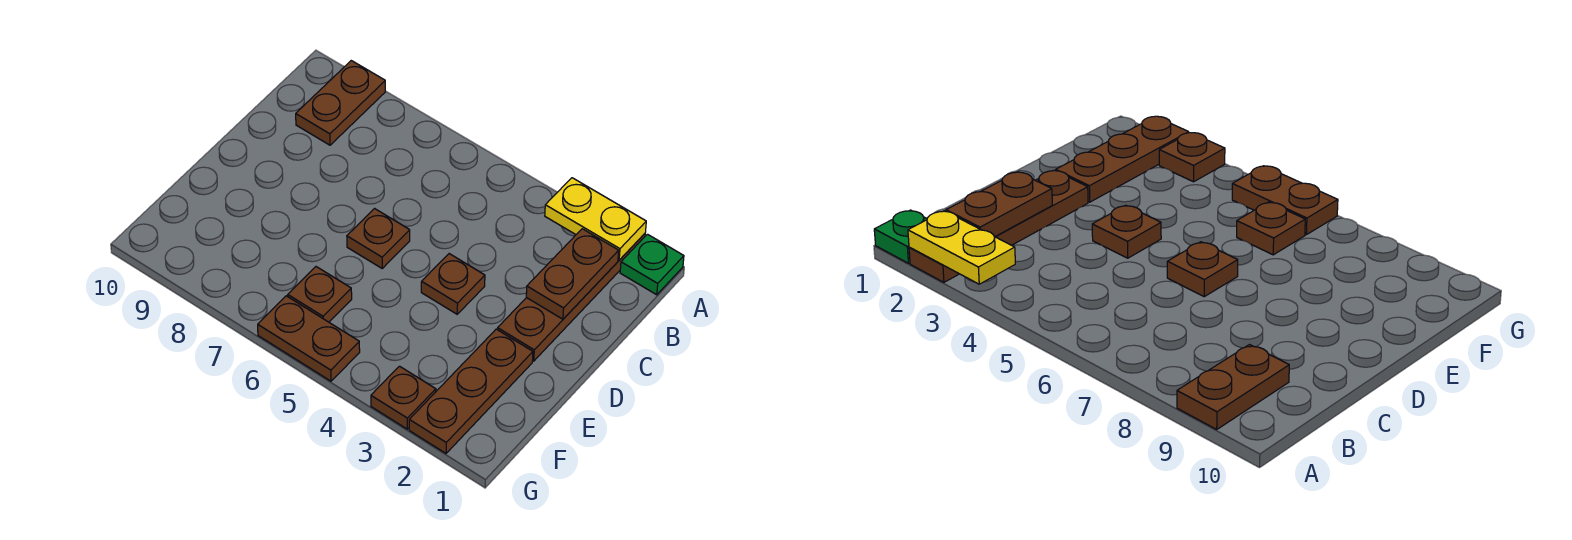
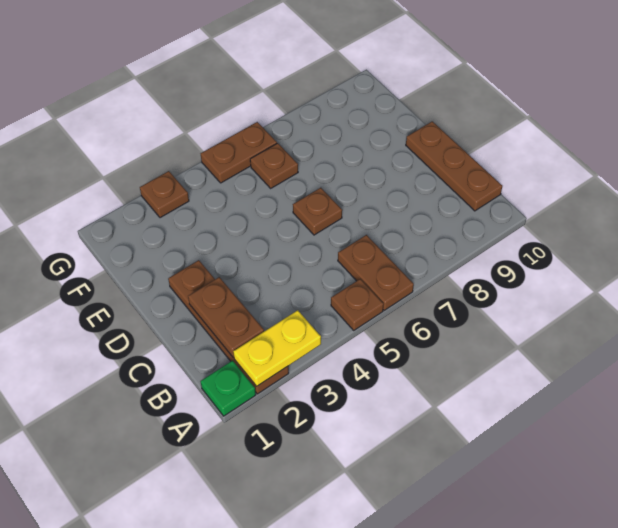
brown plate A9:B9 level 1 -> brown plate A6:B6 level 1
brown plate D4 level 1 -> brown plate A5 level 1
brown plate E2:G2 level 1 -> brown plate B10:D10 level 1

